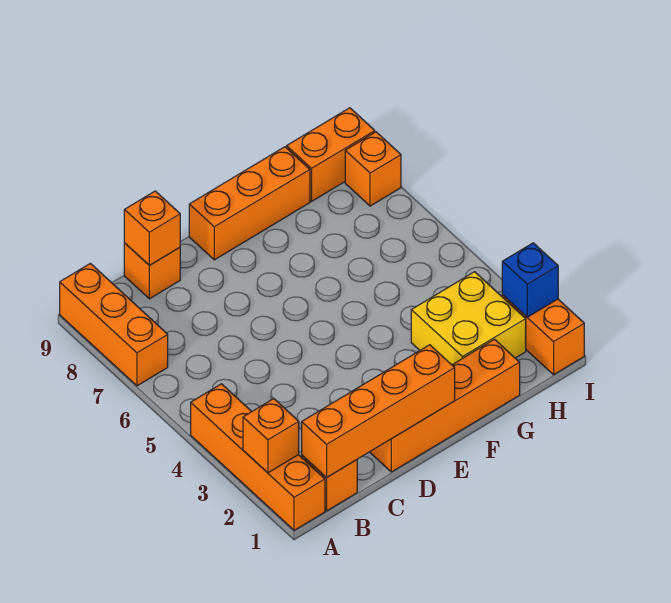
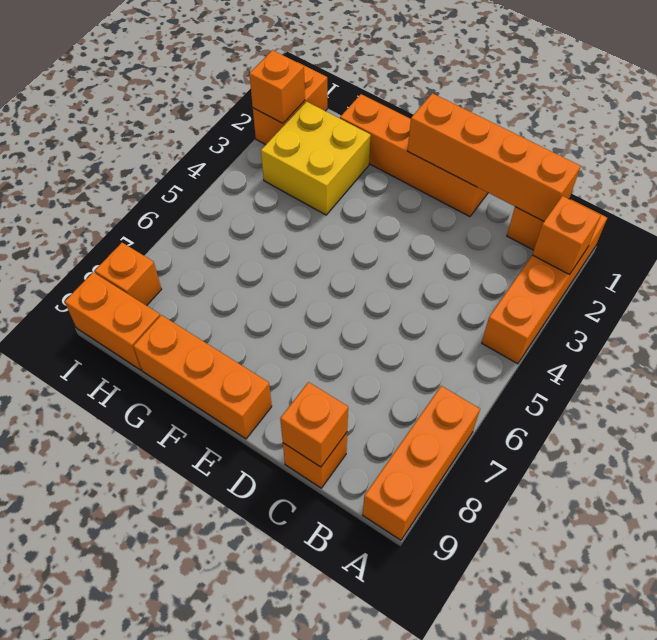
blue brick I2 level 2 -> orange brick I2 level 2

